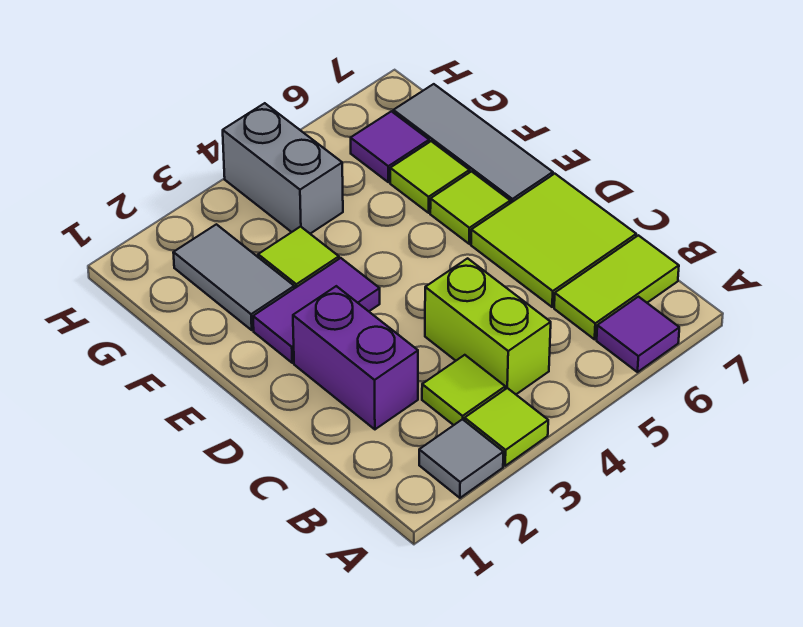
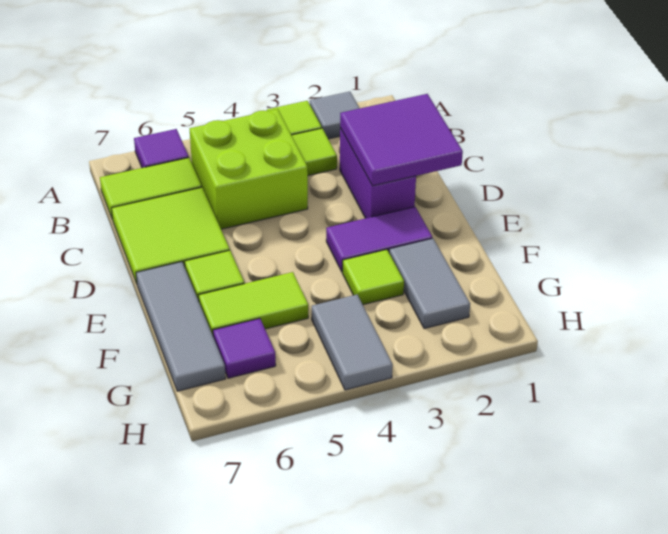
lime brick B4:C4 level 1 -> lime brick B4:C5 level 1
none -> purple tile C1:D2 level 2
lime tile F6 level 1 -> lime tile F5:F6 level 1
grey brick G4:H4 level 1 -> grey tile G4:H4 level 1

